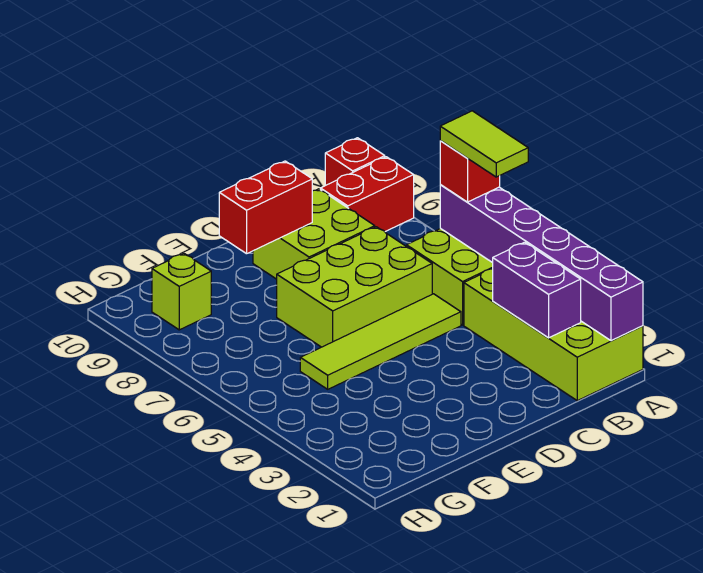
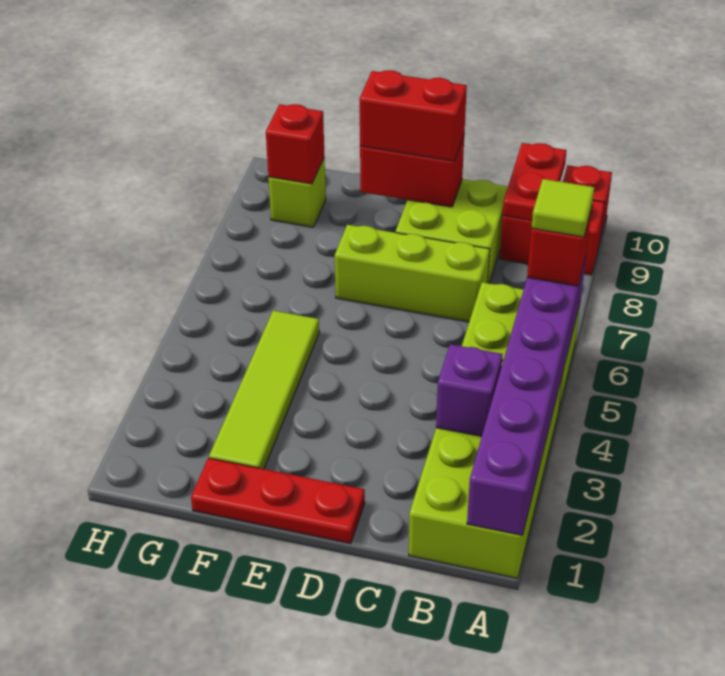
lime tile A5:A6 level 4 -> lime tile A6 level 4
purple brick B2:B3 level 2 -> purple brick B3 level 2
none -> red plate B9:B10 level 2
lime tile C5:F5 level 1 -> lime tile F2:F5 level 1
lime brick C6:E7 level 1 -> lime brick C7:E7 level 1
none -> red plate D1:F1 level 1
none -> red brick D9:E9 level 3
none -> red brick G9 level 2

